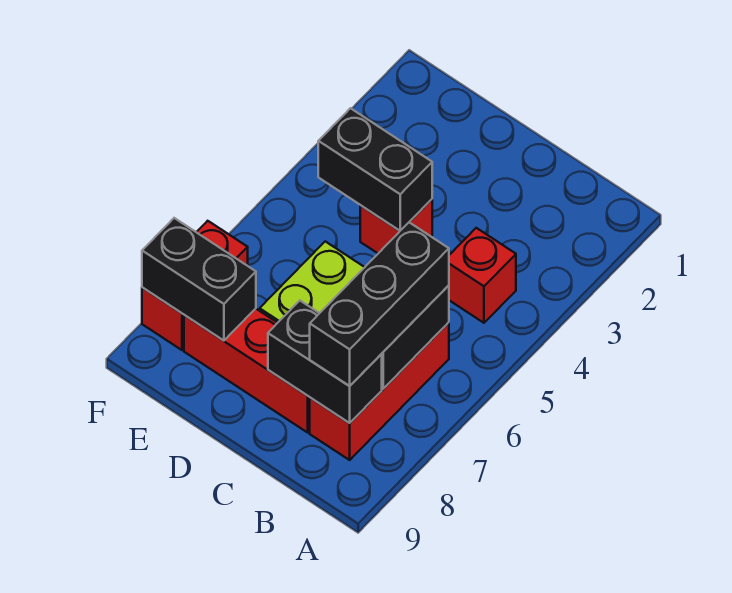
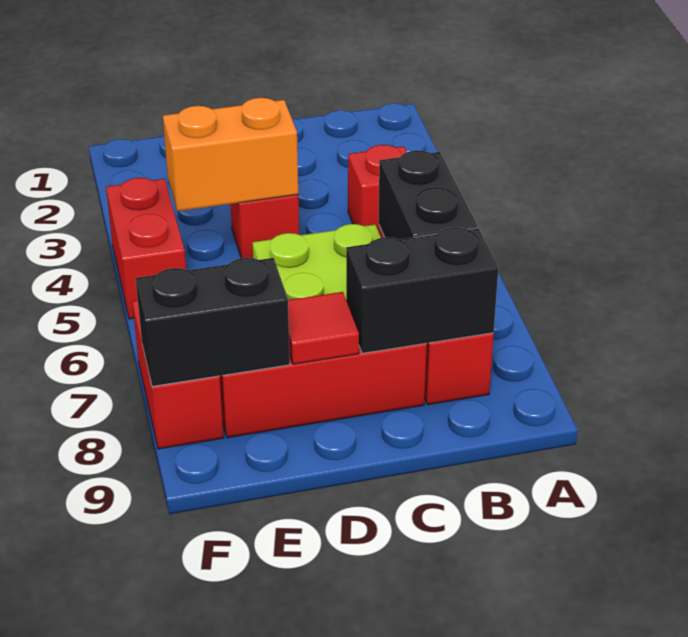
black brick B6:B8 level 3 -> none
black brick D4:E4 level 2 -> orange brick D4:E4 level 2
none -> red tile D8 level 2
none -> red brick F4:F5 level 1

